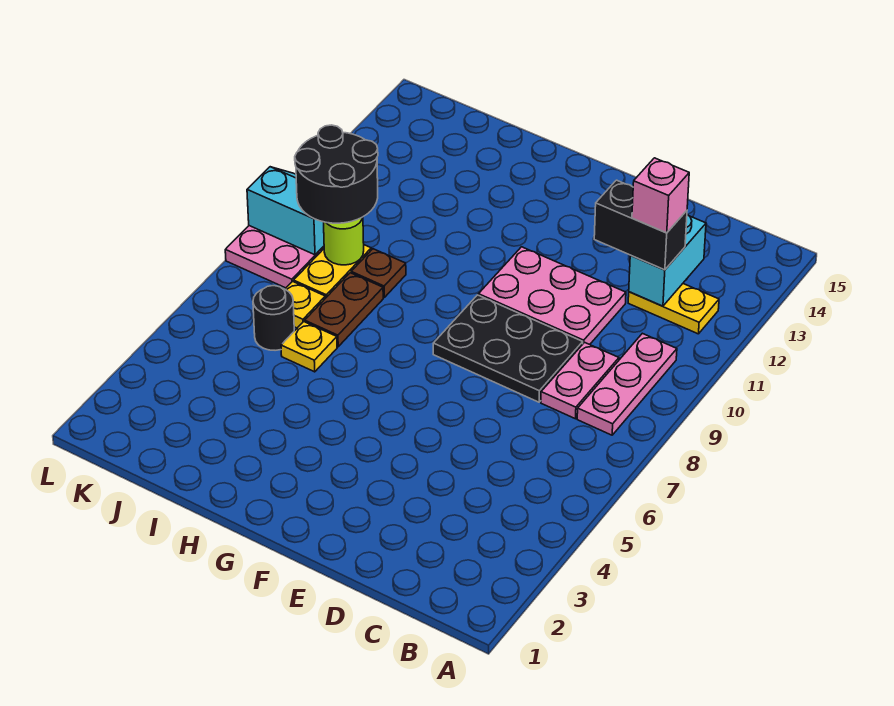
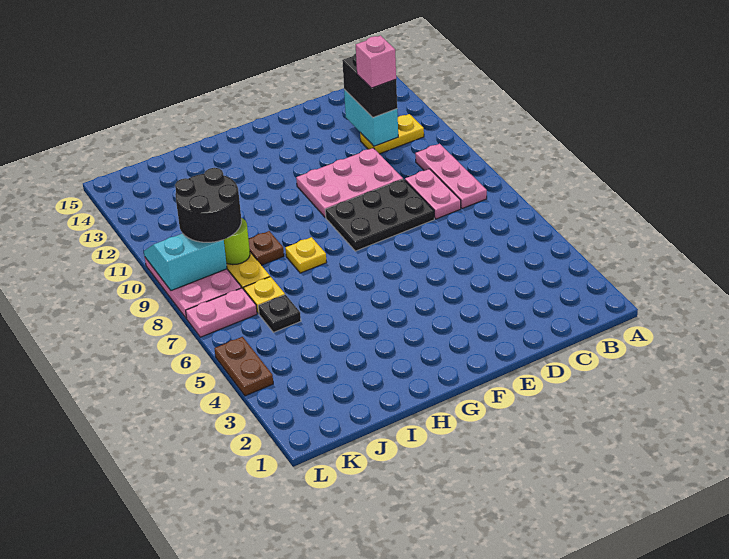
black brick C12:D12 level 3 -> black brick C12:C13 level 3
yellow plate I6 level 1 -> yellow plate H8 level 1
brown plate I7:I8 level 1 -> brown plate L4:L5 level 1
black round brick J6 level 1 -> black plate J6 level 1
none -> pink plate K7:L7 level 1

